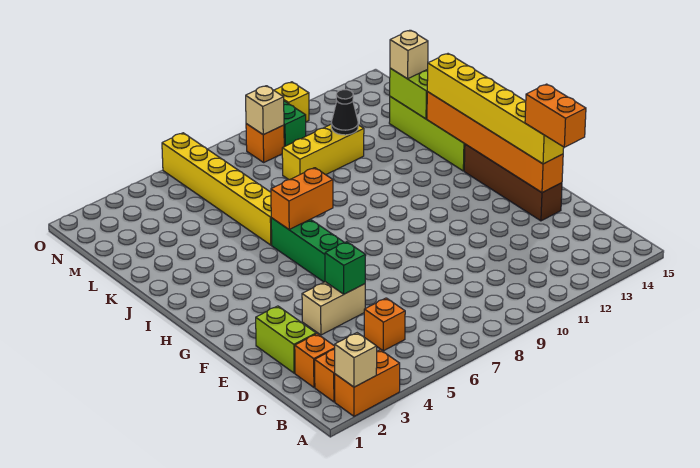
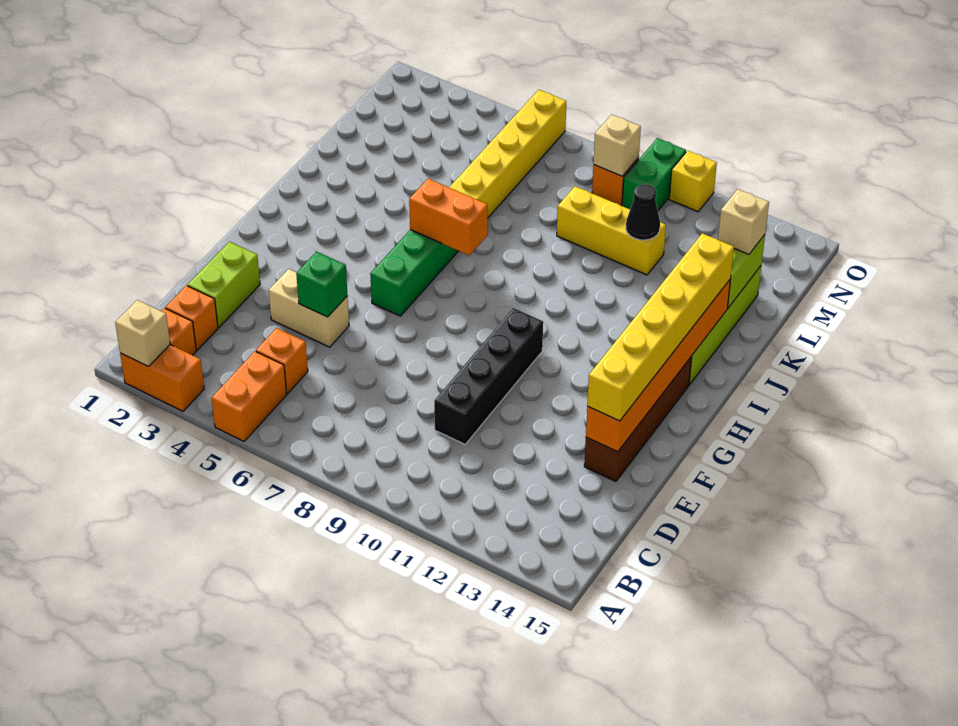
none -> black brick D10:G10 level 1
orange brick D14:E14 level 4 -> orange brick A5:B5 level 1

